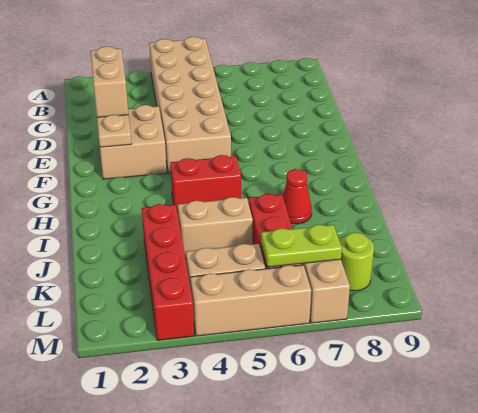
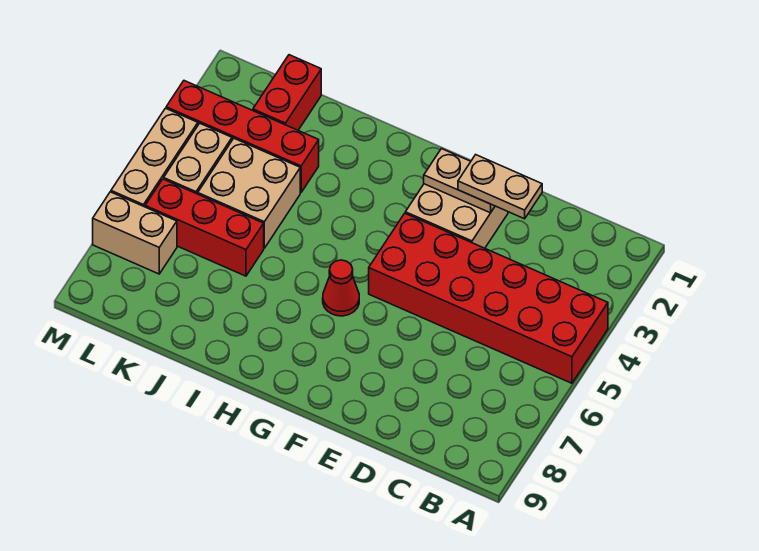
tan brick A4:F5 level 1 -> red brick A4:F5 level 1
tan brick D2:E2 level 3 -> tan plate D2:E2 level 3
red brick H4:H5 level 1 -> red brick K1:K2 level 1
red cone I7 level 1 -> red cone G6 level 1
tan brick J4:J5 level 1 -> tan brick J4:K5 level 1
lime plate L6:L7 level 2 -> none
lime round brick L8 level 1 -> none

